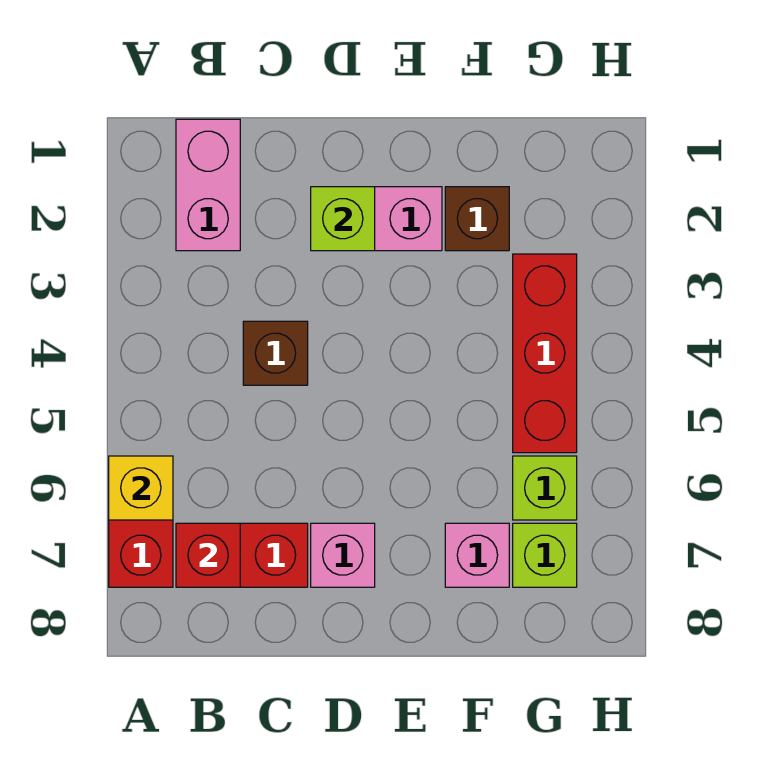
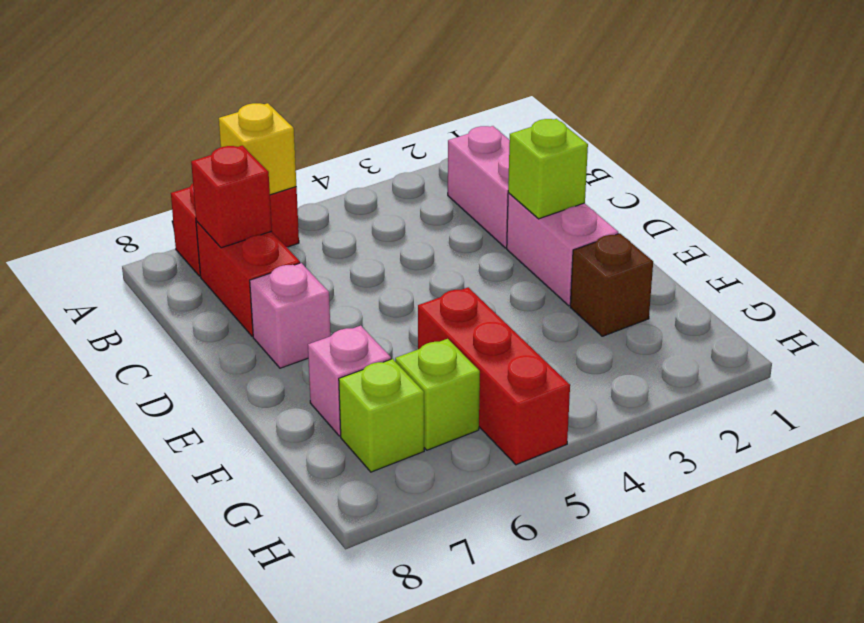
pink brick B1:B2 level 1 -> pink brick B2:C2 level 1
brown brick C4 level 1 -> none
red brick G3:G5 level 1 -> red brick F5:H5 level 1

